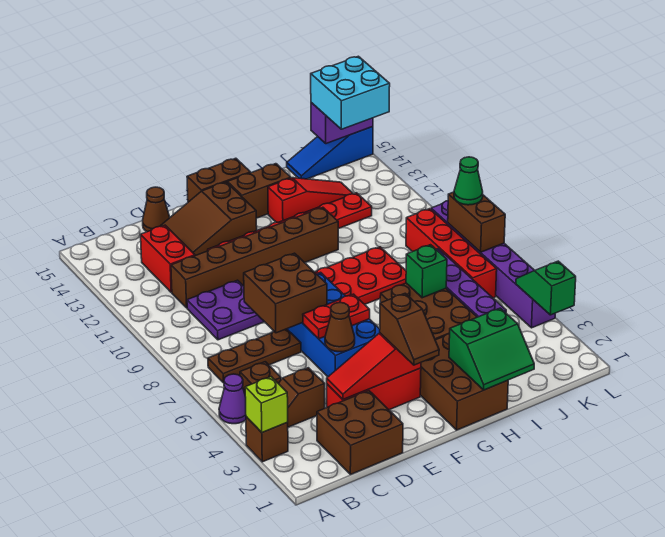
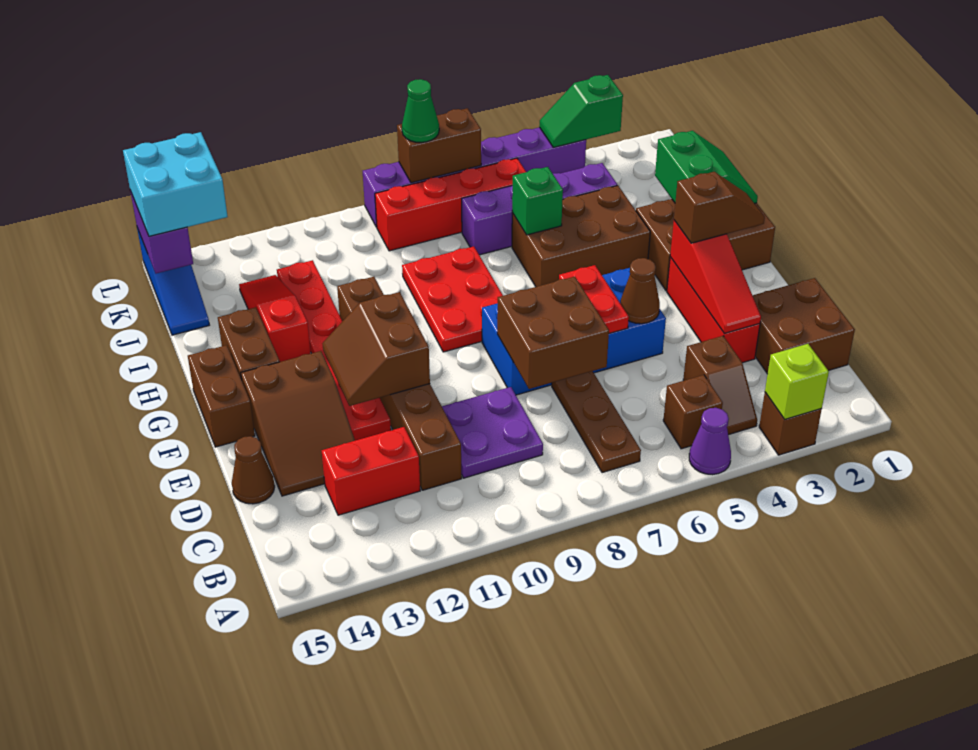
none -> brown slope E11:F12 level 2 top 11

